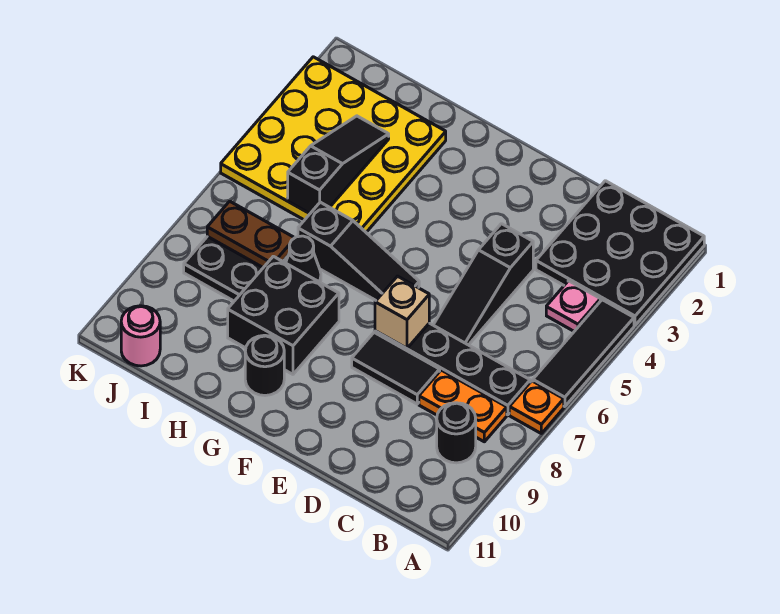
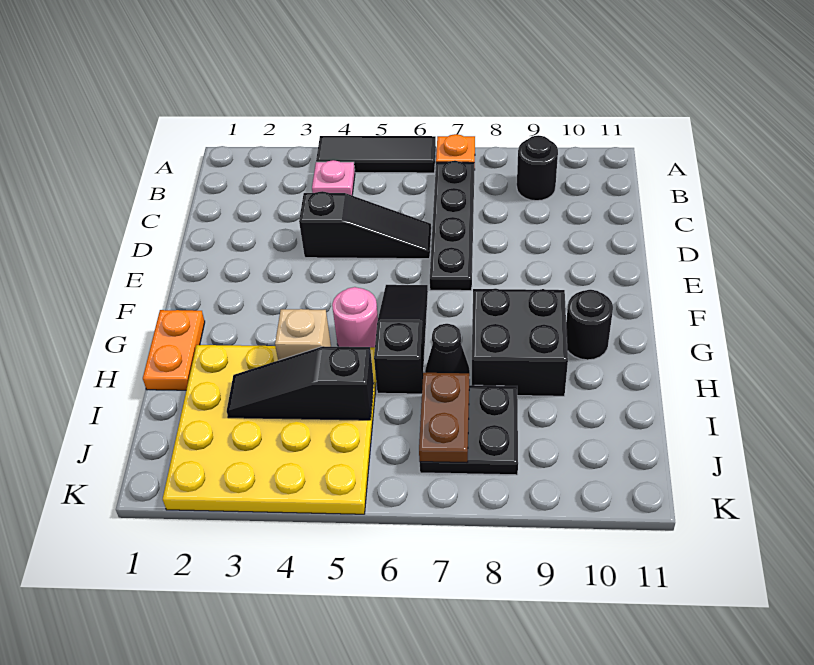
black plate A1:C3 level 1 -> none
orange plate B8:C8 level 1 -> orange plate G1:H1 level 1
black tile D8:E8 level 1 -> none
tan brick E7 level 2 -> tan brick H4 level 2
pink round brick J11 level 1 -> pink round brick G5 level 1

